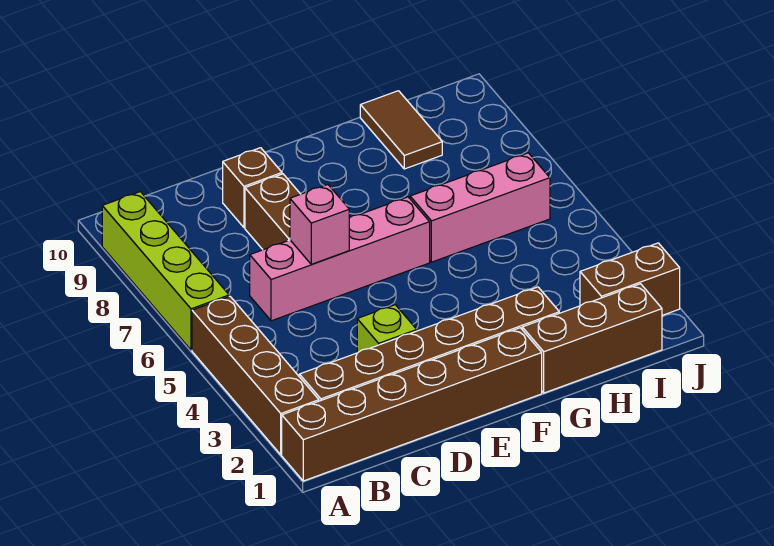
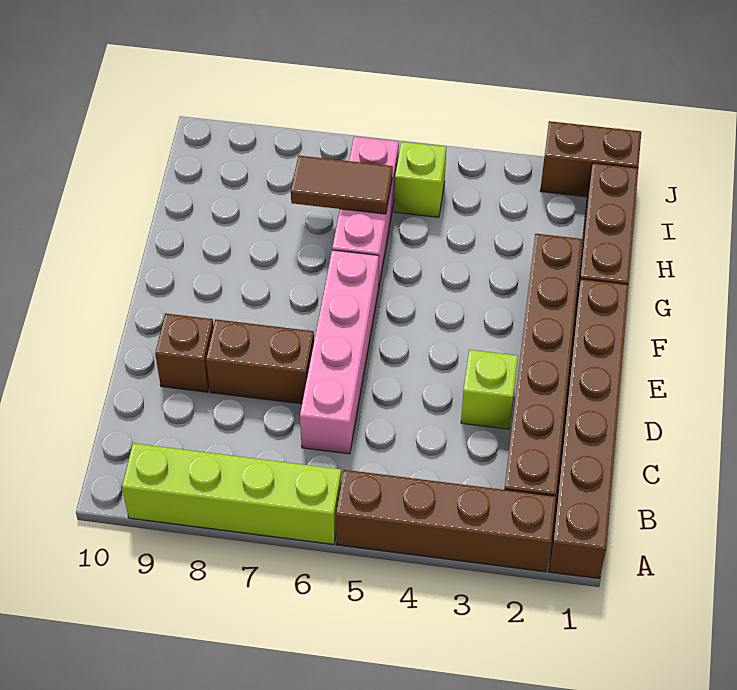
pink brick D6 level 2 -> none
brown tile H9:H10 level 1 -> brown tile H6:H7 level 2
brown brick I2:J2 level 1 -> brown brick J1:J2 level 1
none -> lime brick I5 level 1

